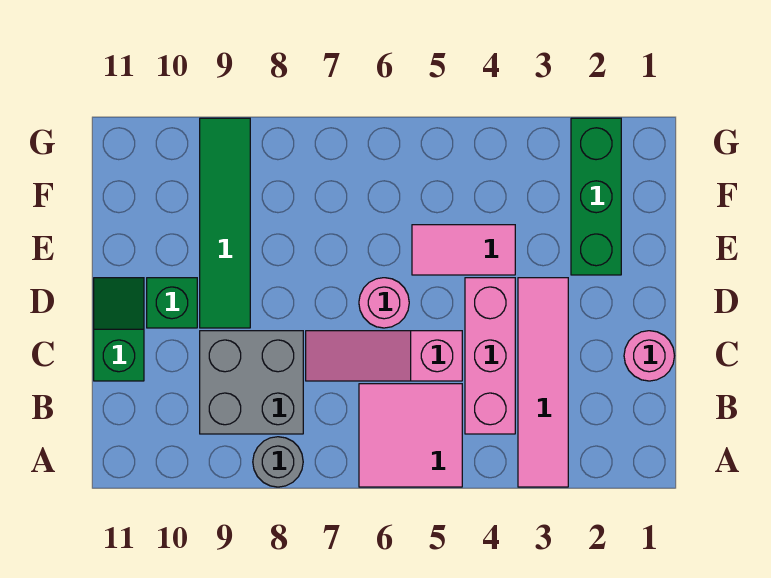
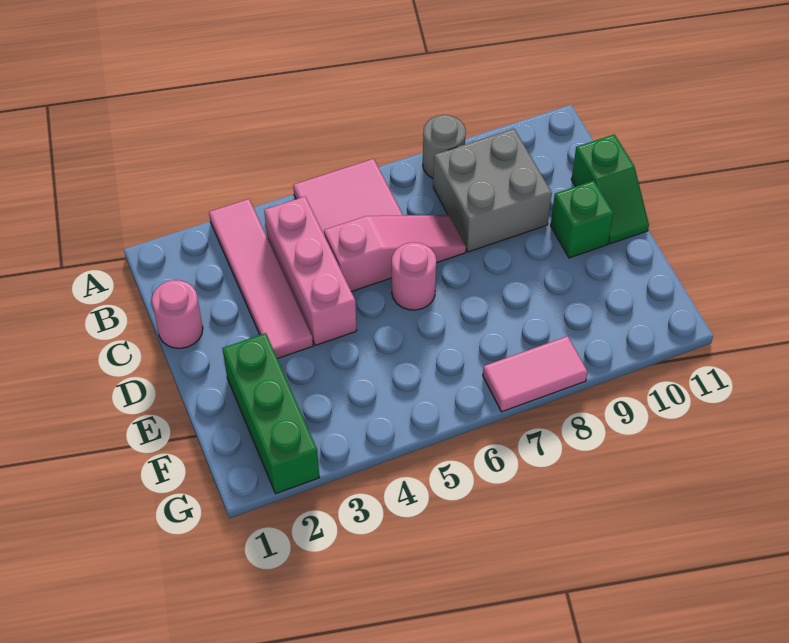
green tile D9:G9 level 1 -> none
pink tile E4:E5 level 1 -> pink tile G7:G8 level 1

